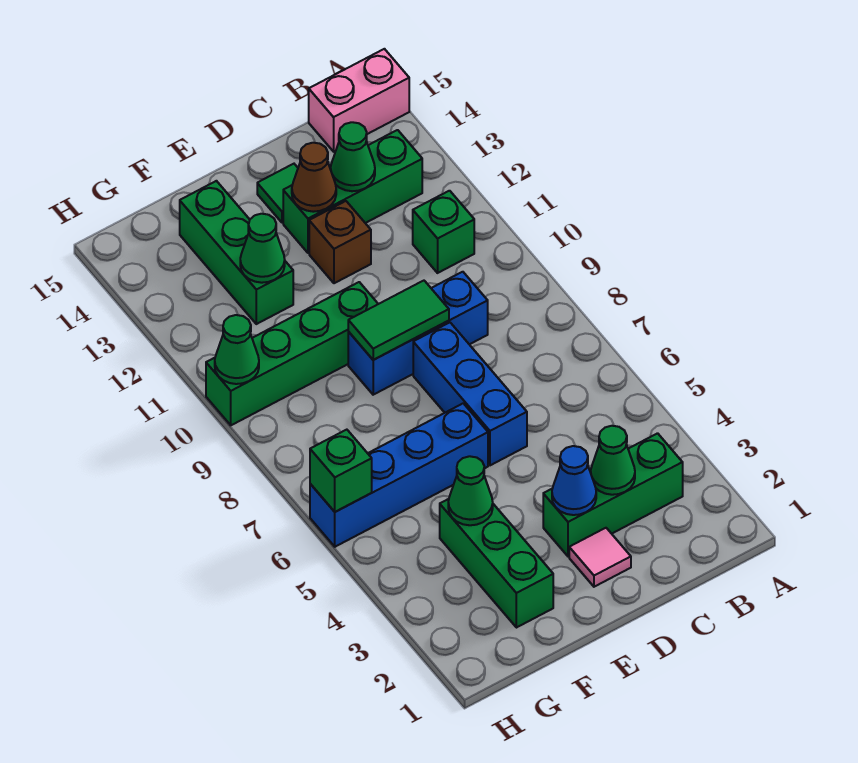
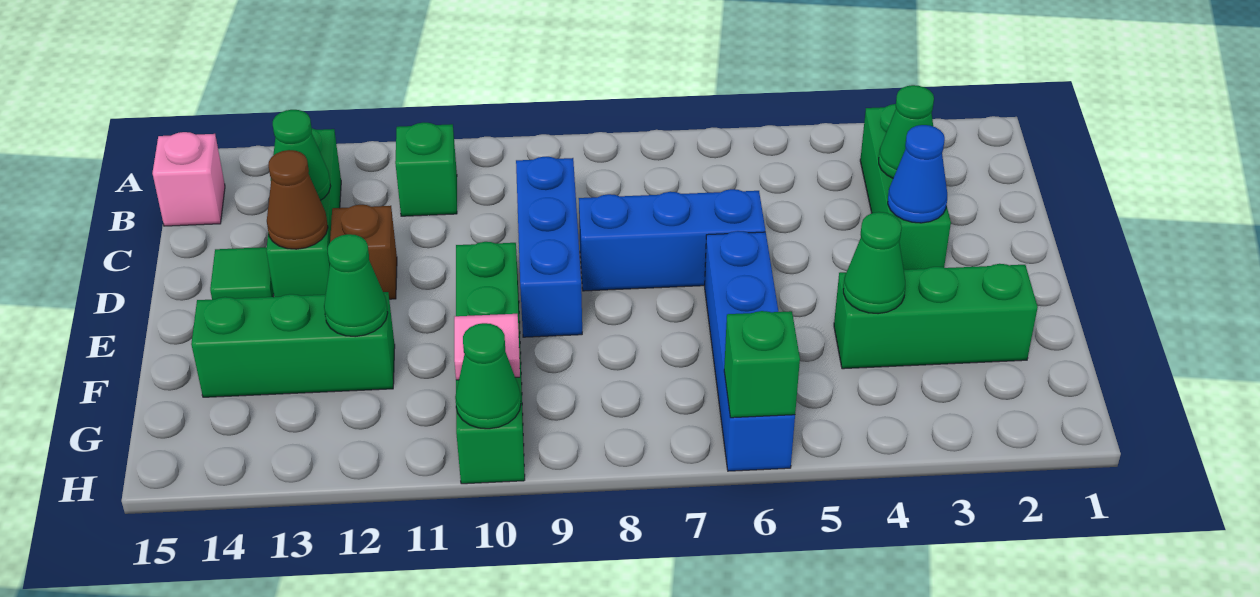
pink brick A15:B15 level 1 -> pink brick B15 level 1
pink tile D2 level 1 -> pink tile G10 level 2
green tile D9:E9 level 2 -> none

